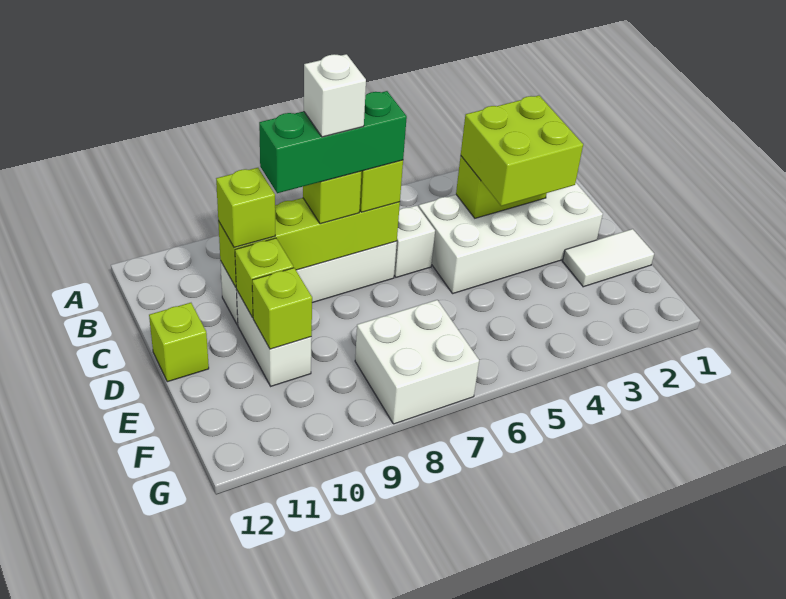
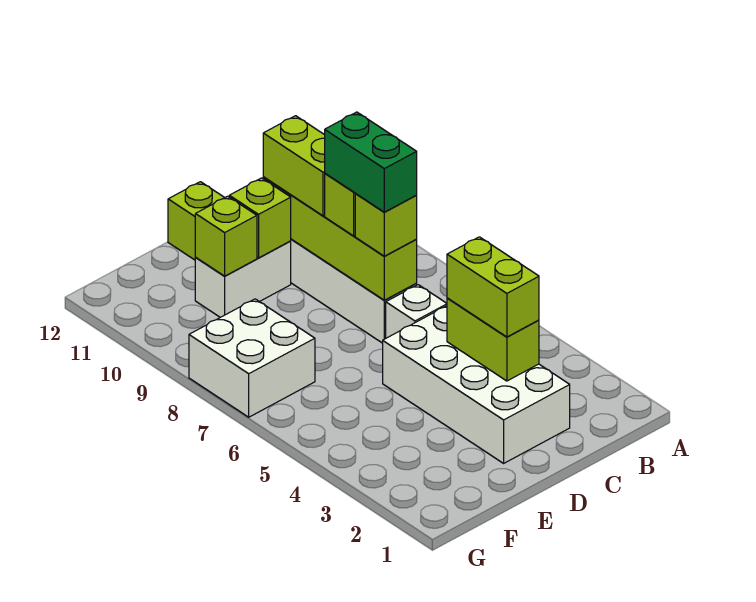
lime brick C3:D4 level 3 -> lime brick C3:C4 level 3
green brick C7:C9 level 4 -> green brick C7:C8 level 4
white brick C8 level 5 -> none
lime brick C10 level 3 -> lime brick C9:C10 level 3
white tile E1:E2 level 1 -> none

